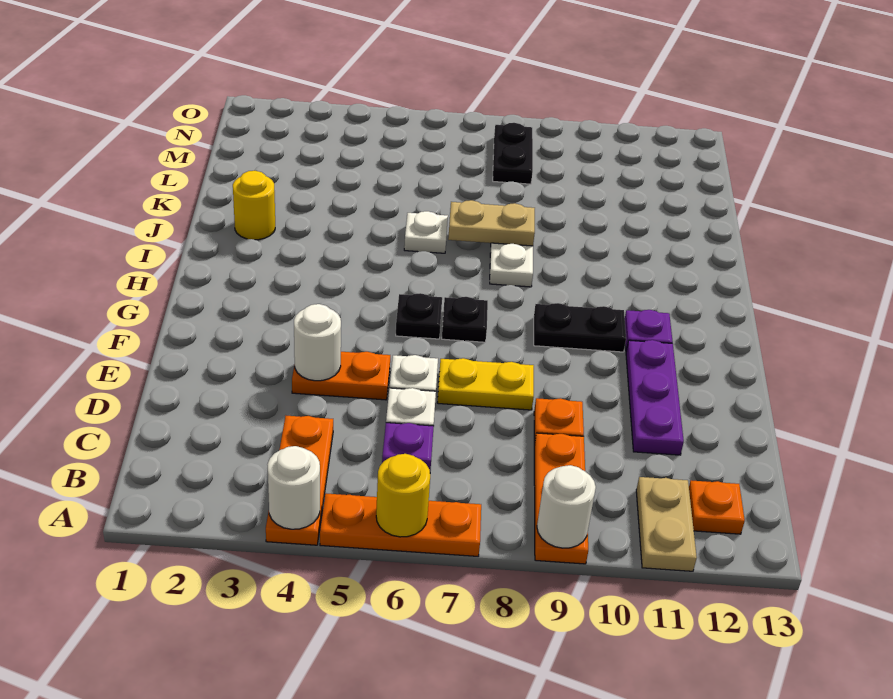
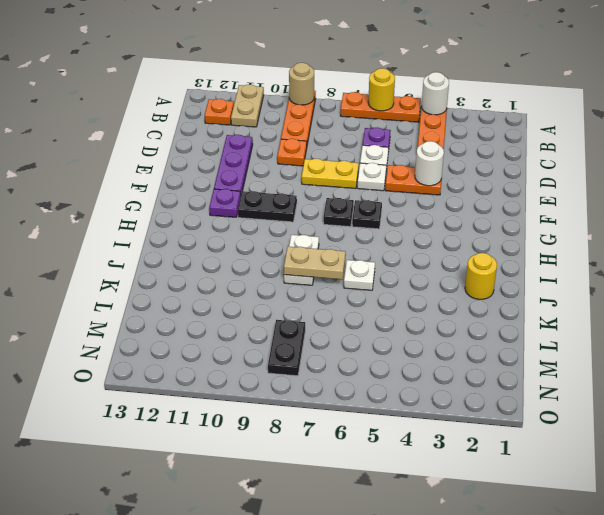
white round brick A9 level 2 -> tan round brick A9 level 2

